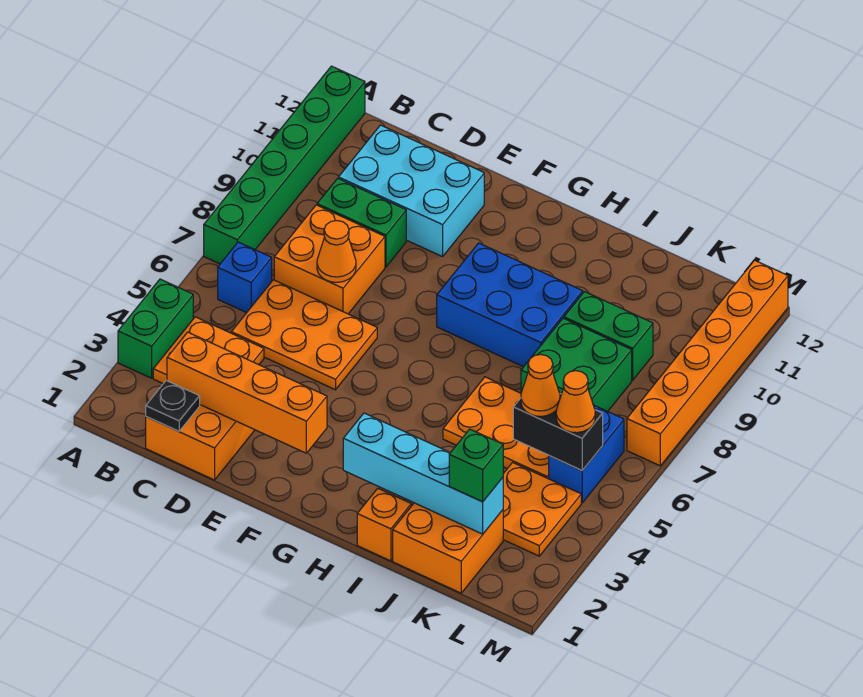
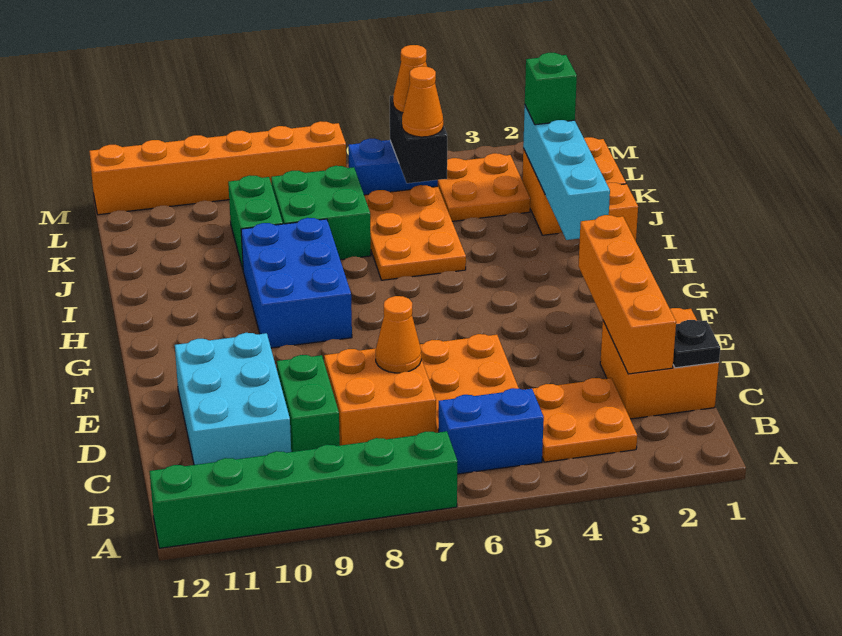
green brick A3:A4 level 1 -> none
blue brick B6 level 1 -> blue brick B5:B6 level 1

